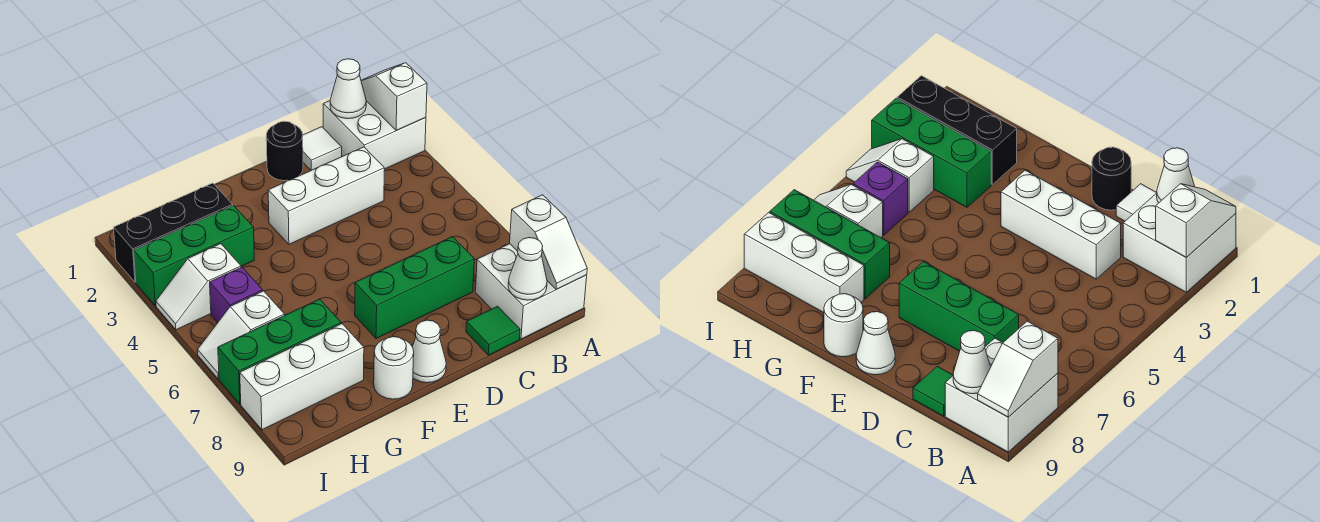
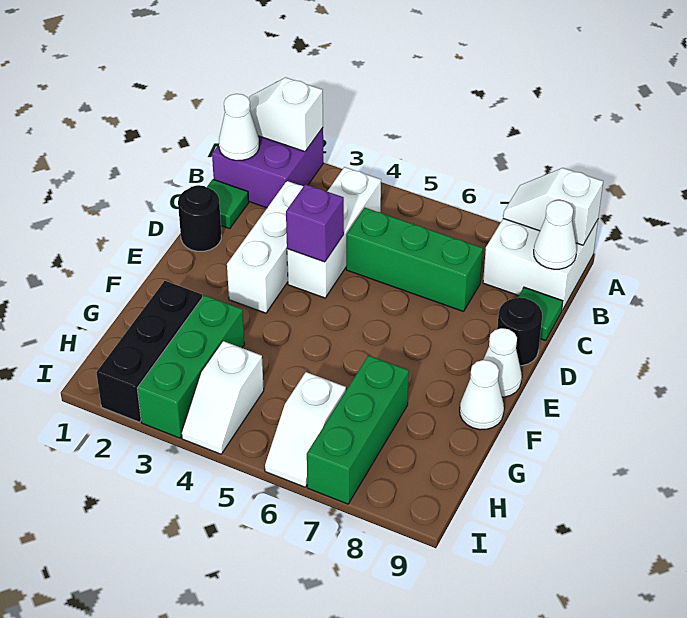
white brick A1:B2 level 1 -> purple brick A1:B2 level 1
white slope A8:A9 level 2 top 8 -> white slope A8:A9 level 2 top 9
white tile C1 level 1 -> green tile C1 level 1
green brick C7:E7 level 1 -> green brick C5:C7 level 1
none -> black round brick D9 level 1
white round brick F9 level 1 -> white cone F9 level 1
white brick G8:I8 level 1 -> white brick B4:D4 level 1
purple brick H5 level 1 -> purple brick D4 level 2

